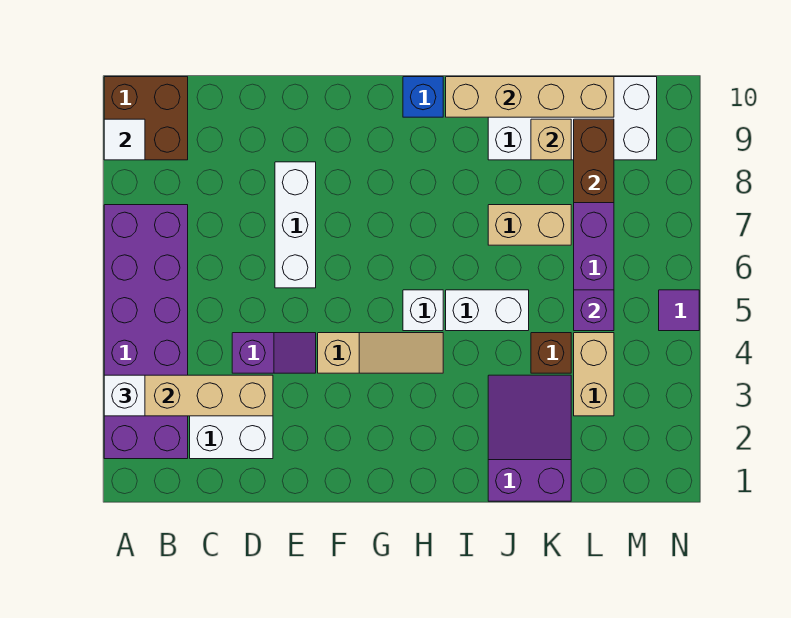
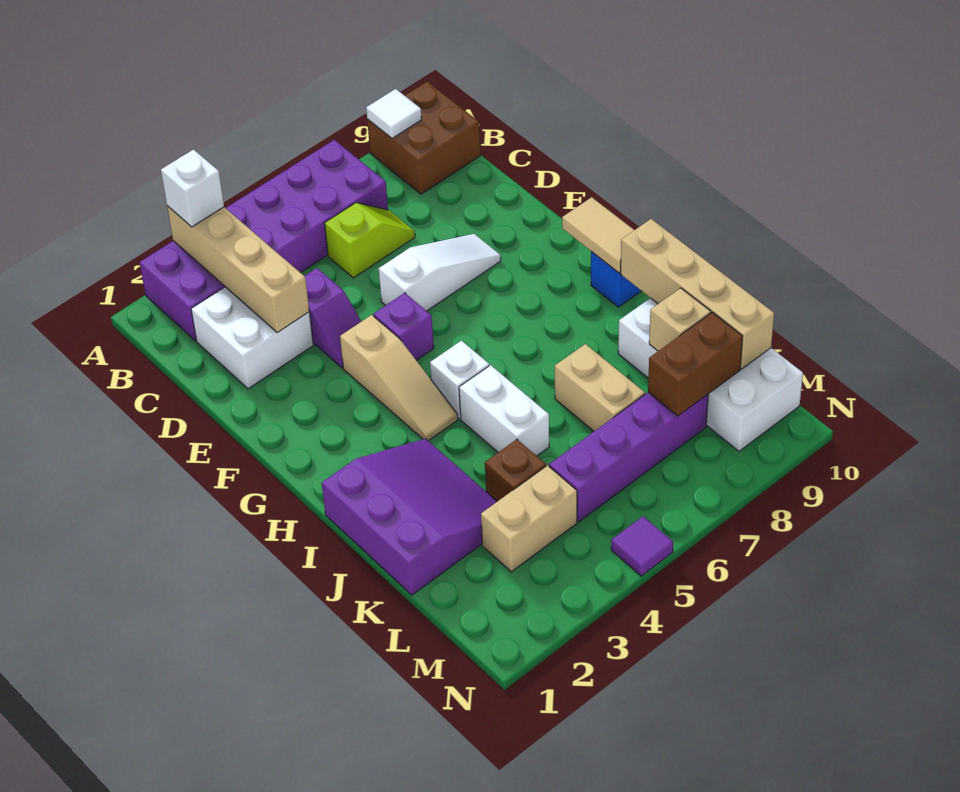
none -> lime slope C6:C7 level 1 top 6
white brick E6:E8 level 1 -> white slope E6:E8 level 1 top 6
none -> tan tile G10:H10 level 2
purple slope J1:K3 level 1 top 1 -> purple slope I1:K3 level 1 top 1
purple brick L5 level 2 -> purple brick F5 level 1

